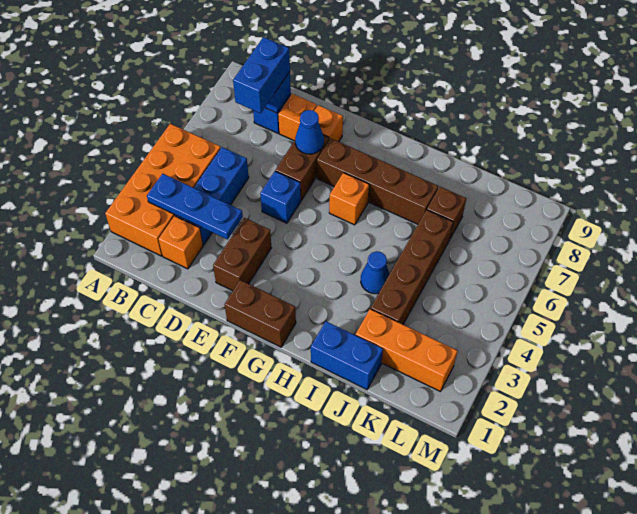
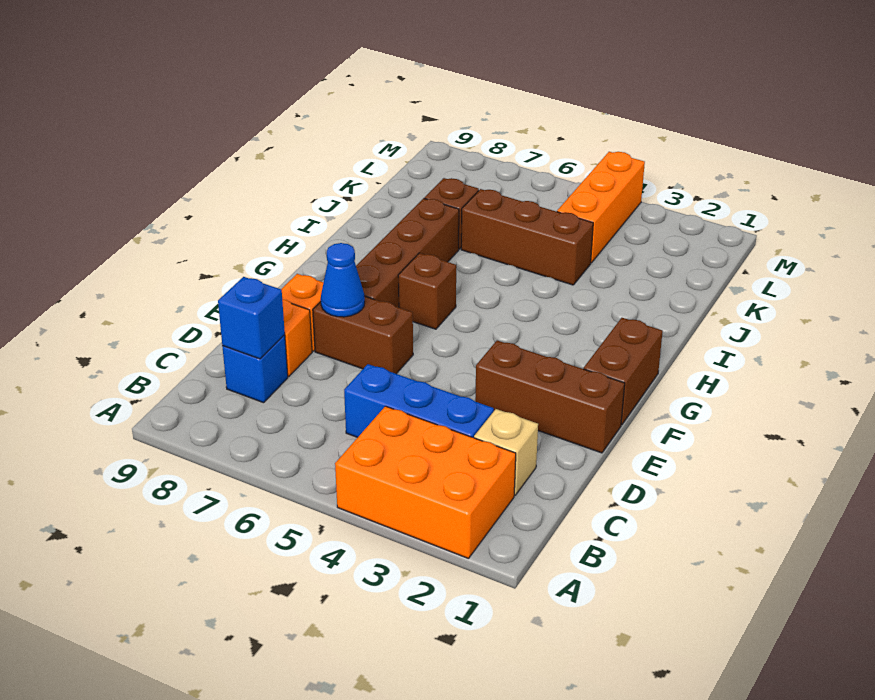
orange brick A2:B5 level 1 -> orange brick A2:B4 level 1
blue plate B3:D3 level 2 -> none
orange brick C2 level 1 -> tan brick C2 level 1
blue brick C7:C8 level 3 -> none
brown brick E2:E3 level 1 -> brown brick E1:E3 level 1
blue brick E5 level 1 -> none
orange brick G6 level 1 -> brown brick G6 level 1
blue brick I1:J1 level 1 -> none
blue cone I4 level 1 -> none
orange brick J2:L2 level 1 -> orange brick K4:M4 level 1
brown brick J3:J6 level 1 -> brown brick J4:J6 level 1

